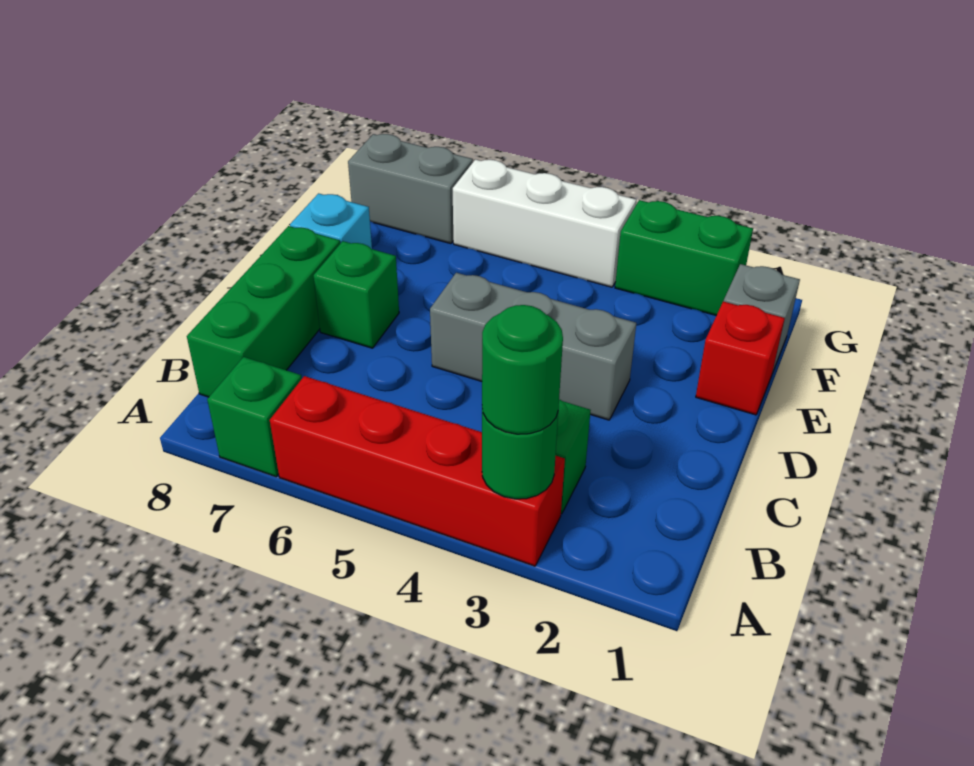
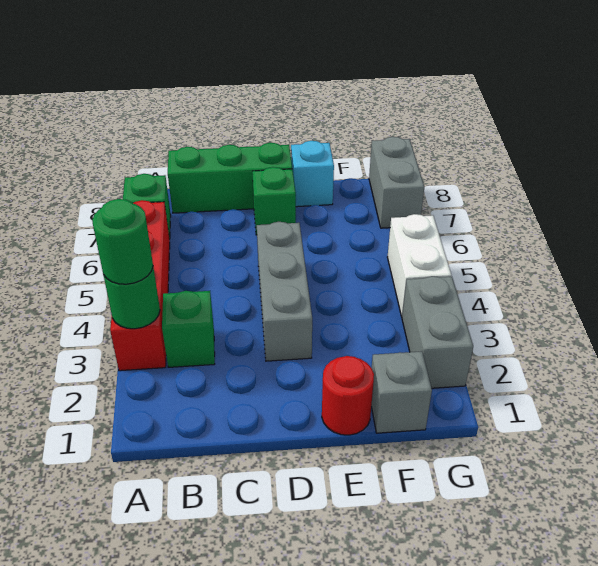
red brick E1 level 1 -> red round brick E1 level 1
green brick G2:G3 level 1 -> grey brick G2:G3 level 1
white brick G4:G6 level 1 -> white brick G4:G5 level 1

